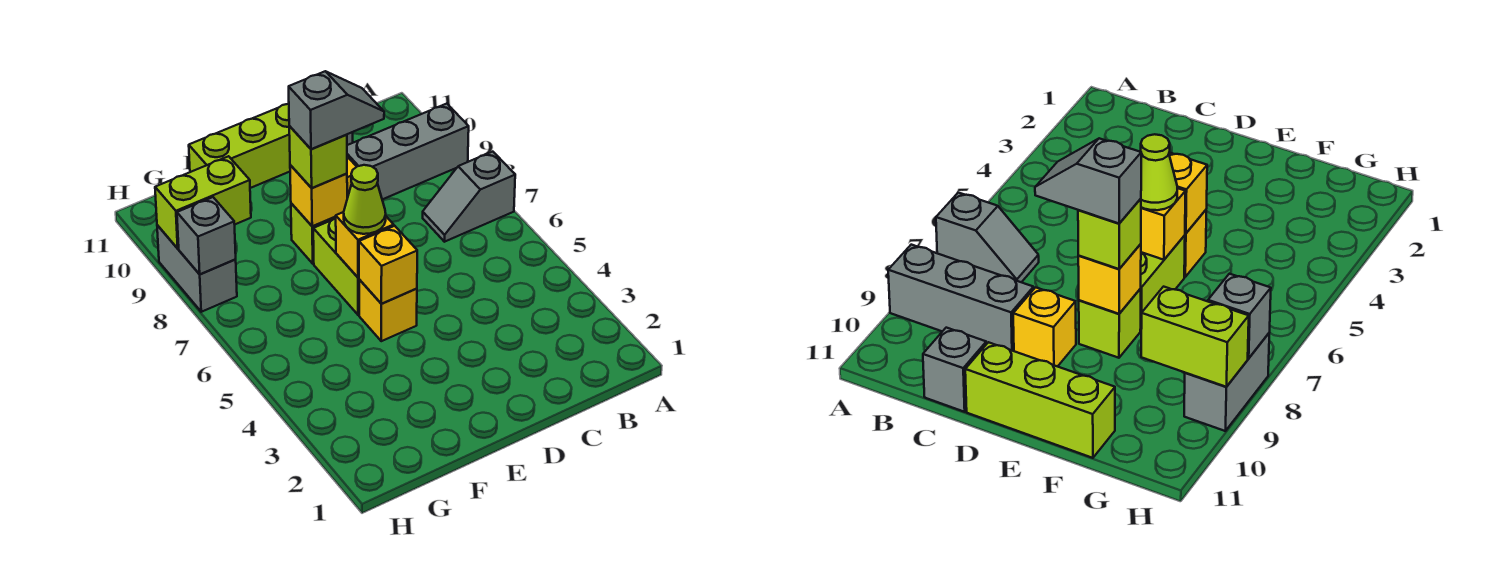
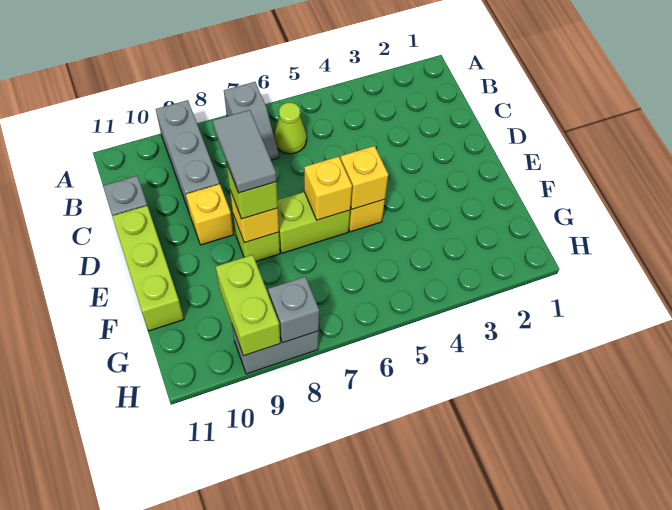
grey slope D8:E8 level 4 top E -> grey tile D8:E8 level 4
lime cone E6 level 3 -> lime cone B6 level 1

